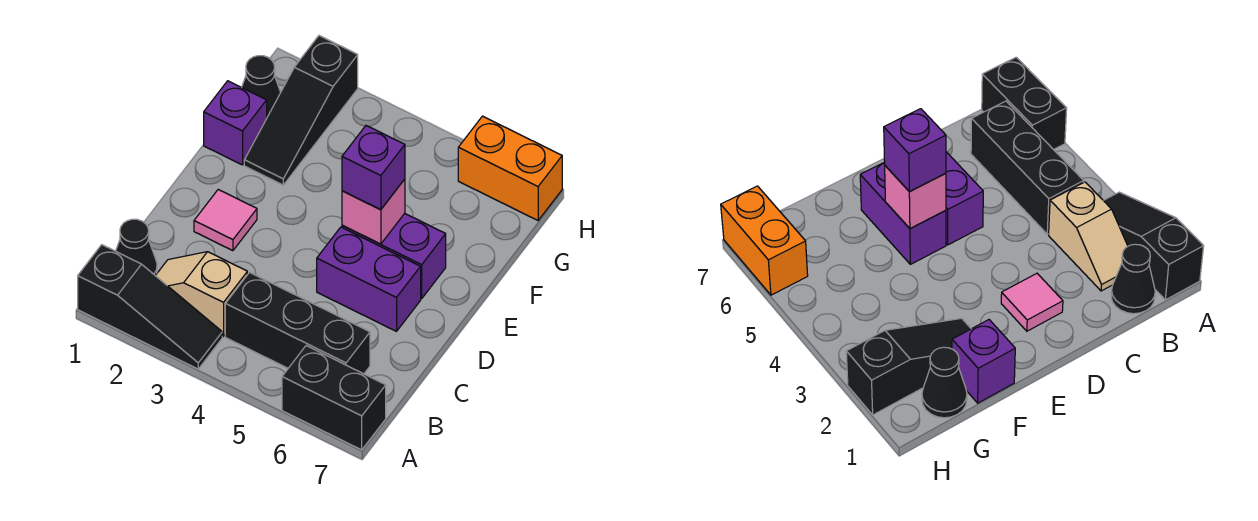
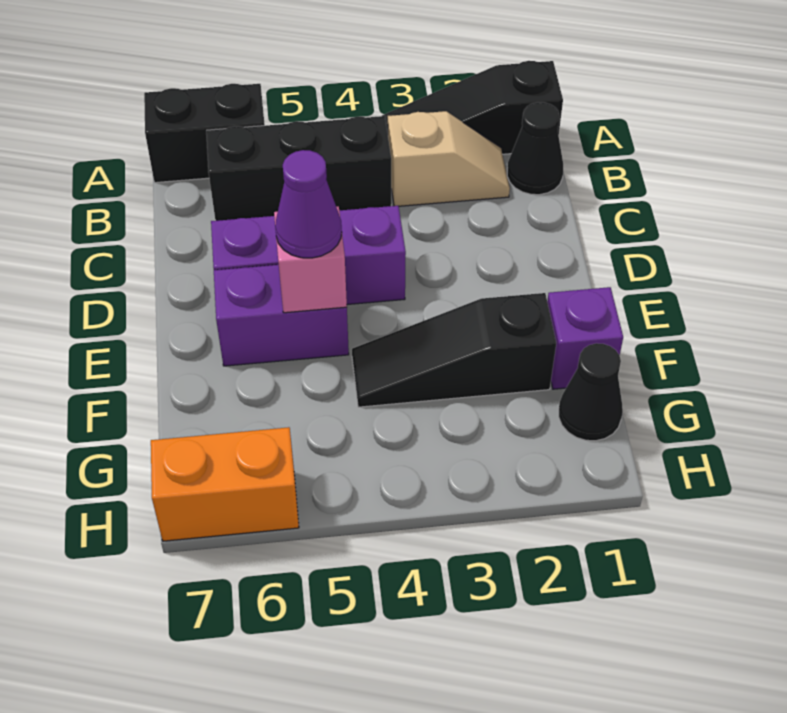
pink tile D2 level 1 -> none
purple brick D5:D6 level 1 -> purple brick D4:D6 level 1
purple brick E5 level 3 -> purple cone E5 level 3
black slope F2:H2 level 1 top H -> black slope F2:F4 level 1 top 2

